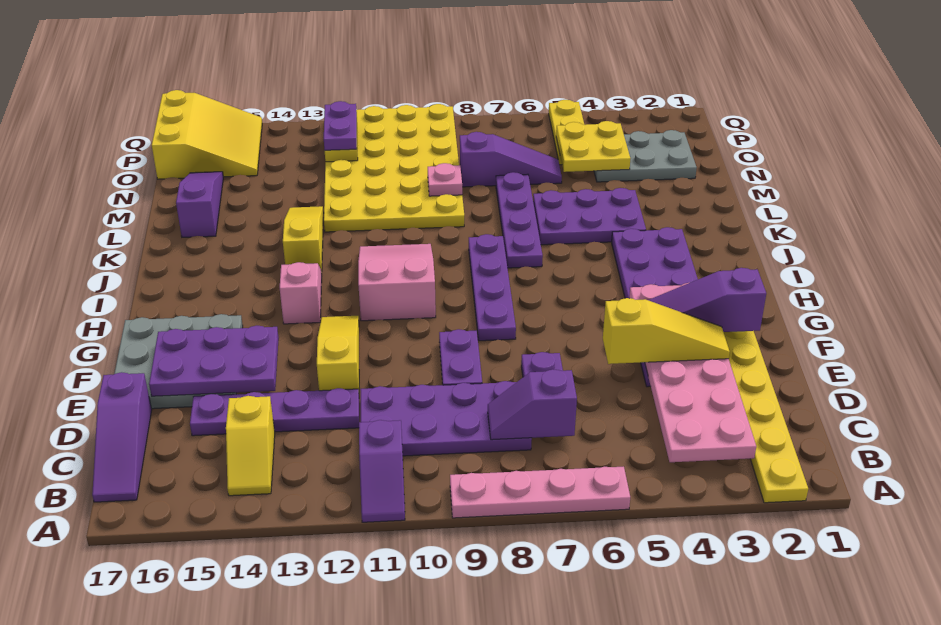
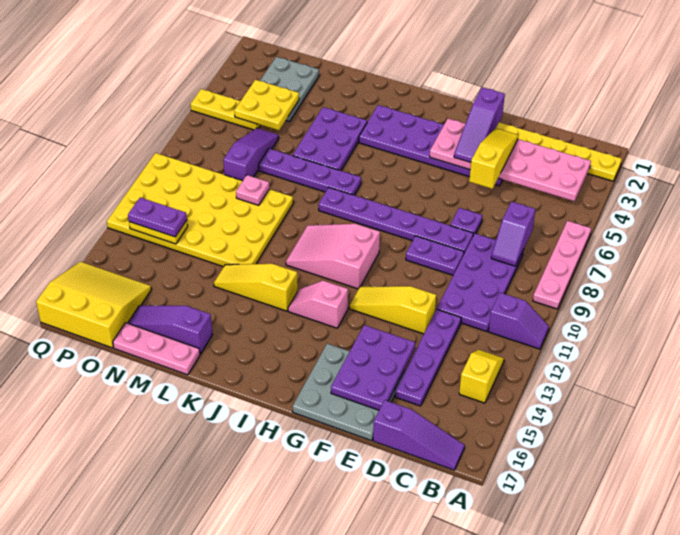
yellow slope B14:C14 level 1 top C -> yellow slope B13:B14 level 1 top 14
purple plate G8:J8 level 1 -> purple plate E8:J8 level 1
none -> pink plate L17:N17 level 1

